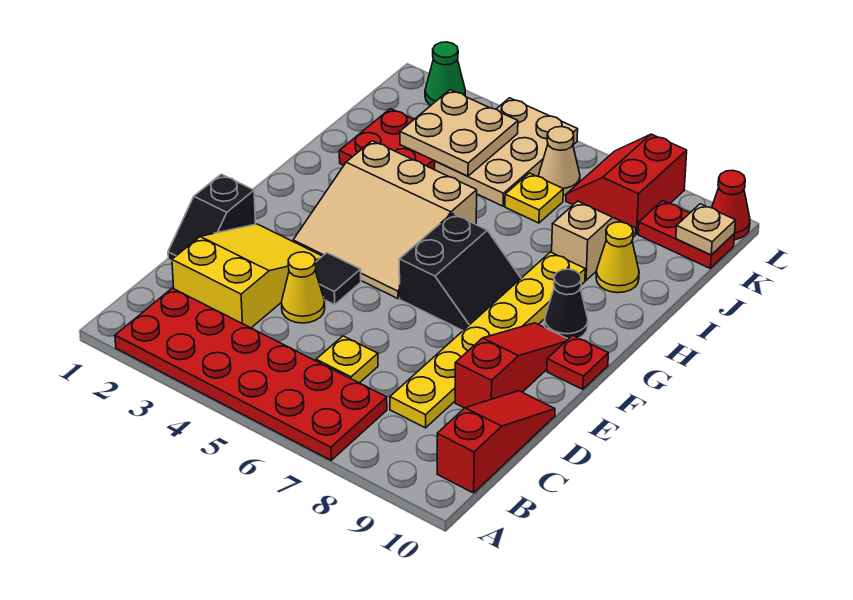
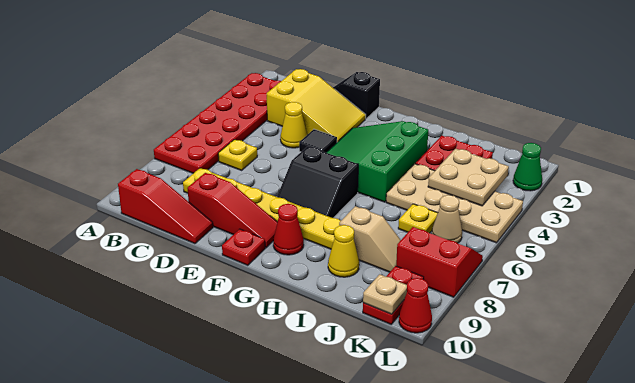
tan slope F3:H5 level 1 top H -> green slope F3:H5 level 1 top H
black cone G9 level 1 -> red cone G9 level 1
tan plate J4:L5 level 1 -> tan plate I4:L5 level 1

